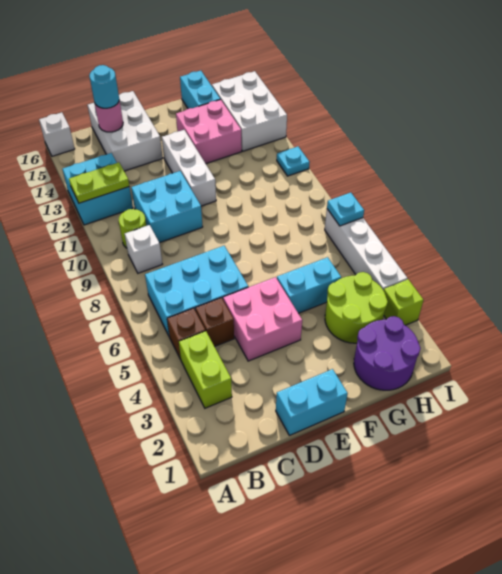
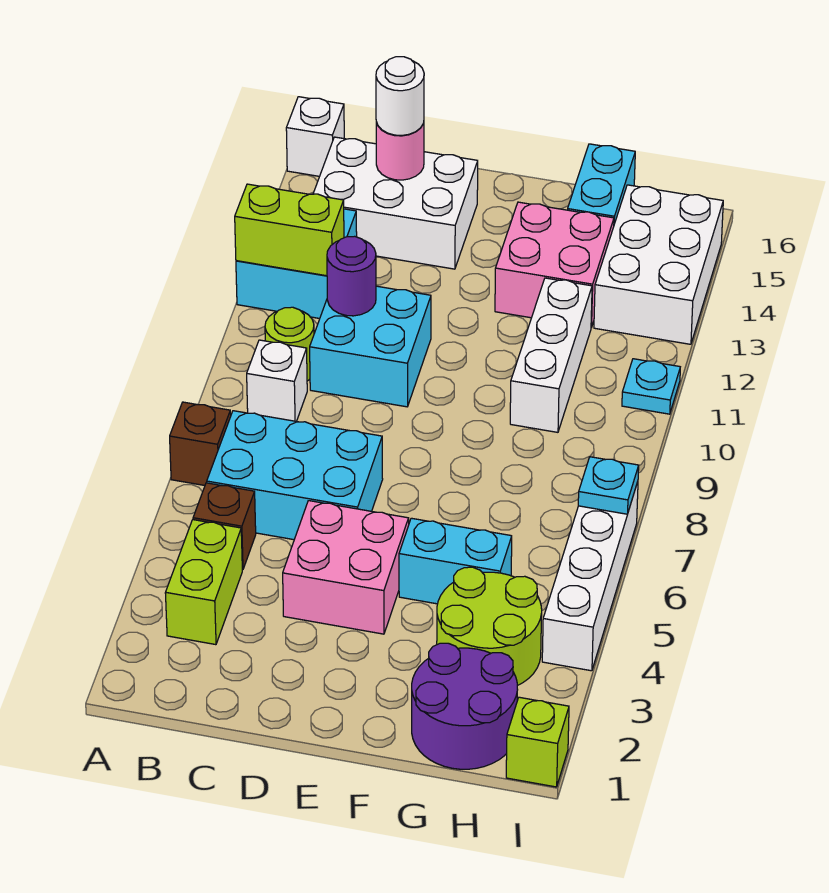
lime plate A12:B12 level 2 -> lime brick A12:B12 level 2
brown brick C5 level 1 -> brown brick A7 level 1
none -> purple round brick C11 level 2
white brick C14:D16 level 1 -> white brick B14:D15 level 1
cyan round brick C15 level 3 -> white round brick C15 level 3
cyan brick D1:E1 level 1 -> none
white brick E11:E13 level 1 -> white brick G10:G12 level 1
lime brick I3 level 1 -> lime brick I1 level 1

